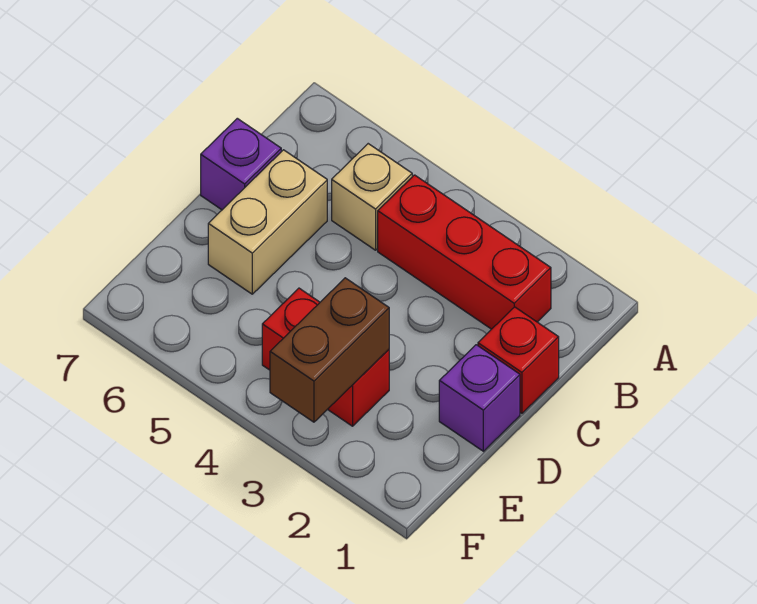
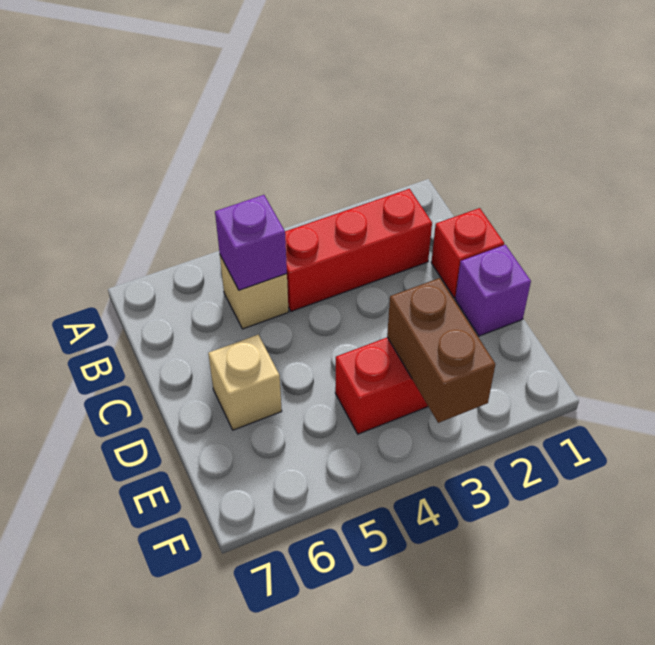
tan brick C6:D6 level 1 -> tan brick D6 level 1
purple brick C7 level 1 -> purple brick B5 level 2

